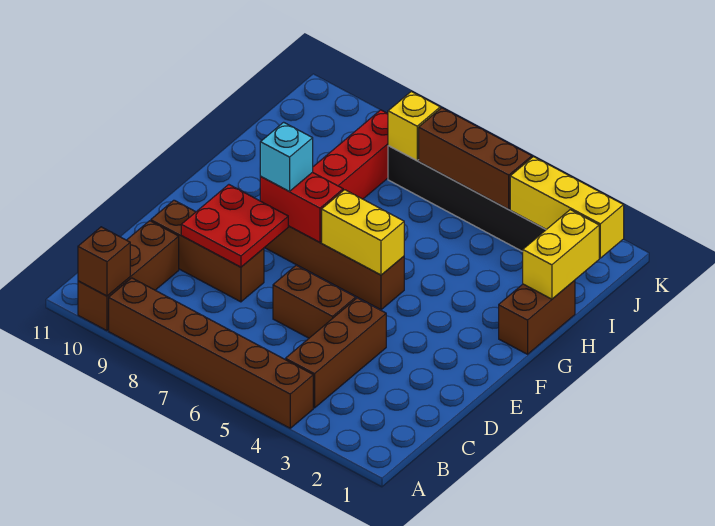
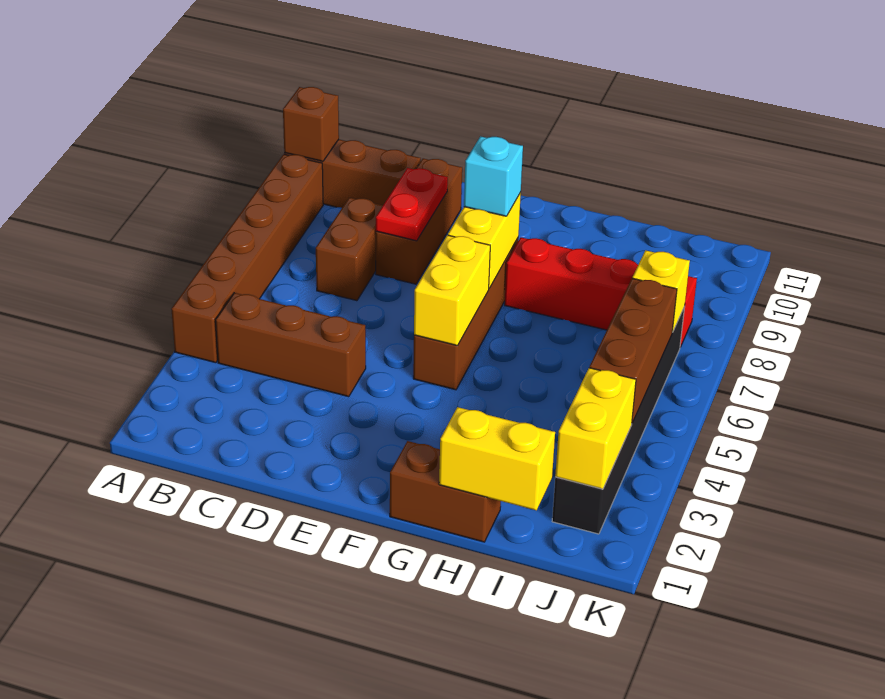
brown brick D5:D6 level 1 -> brown brick C7:C8 level 1
red plate D8:E9 level 2 -> red plate D8:D9 level 2
red brick F7:F8 level 2 -> yellow brick F7:F8 level 2
yellow brick J1:J3 level 2 -> yellow brick J2:J3 level 2

